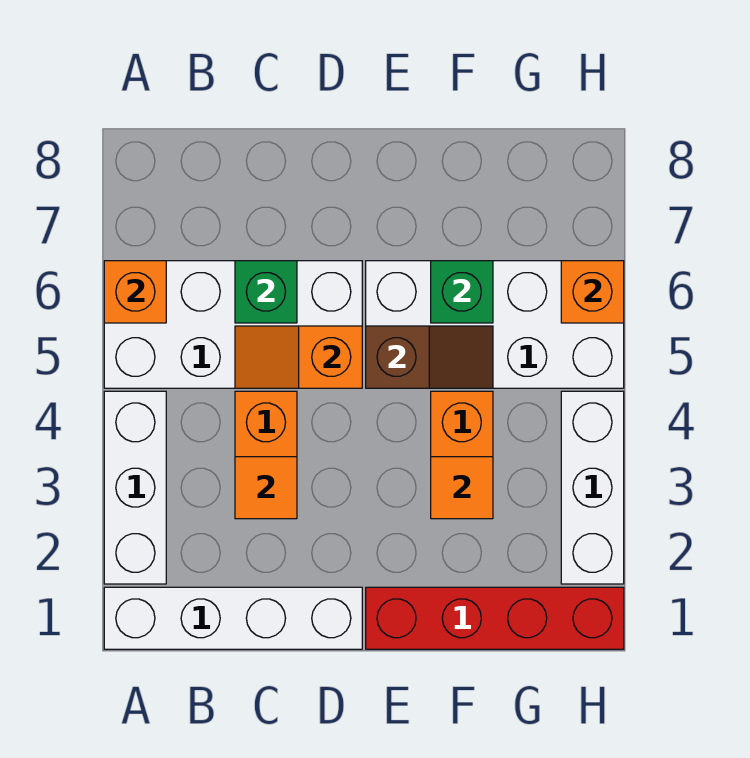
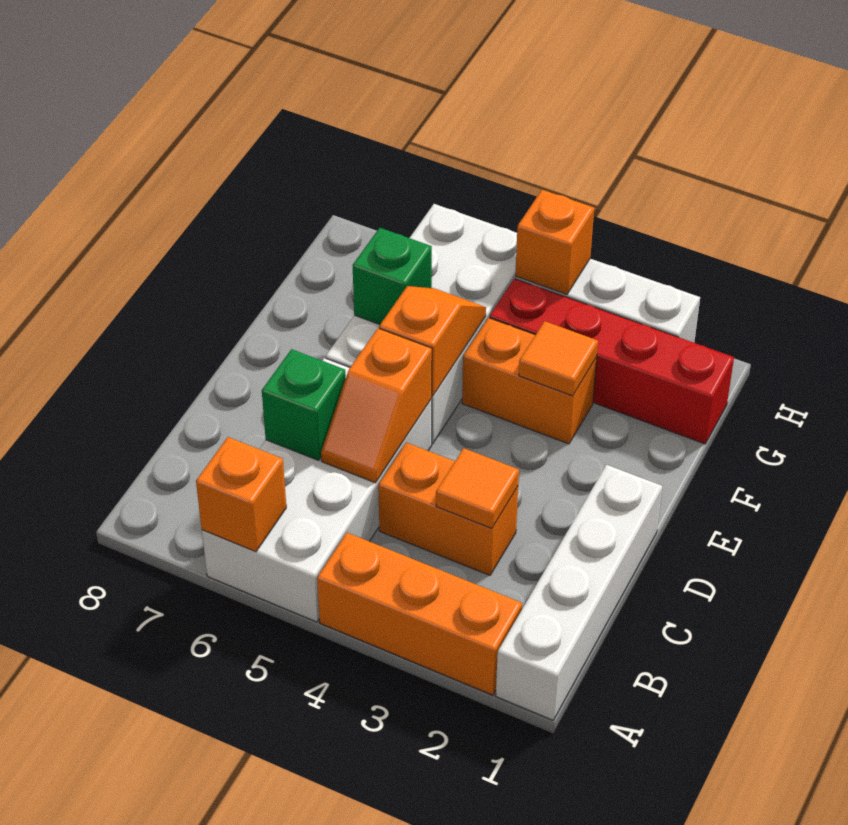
white brick A2:A4 level 1 -> orange brick A2:A4 level 1
red brick E1:H1 level 1 -> red brick G1:G4 level 1
brown slope E5:F5 level 2 top E -> orange slope E5:F5 level 2 top E
orange brick H6 level 2 -> orange brick H4 level 2

